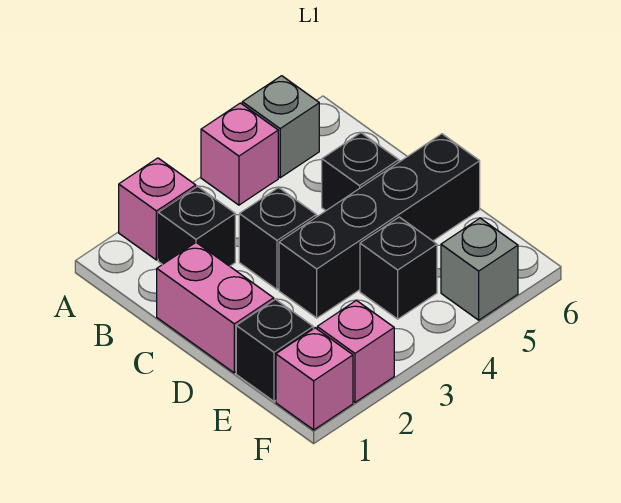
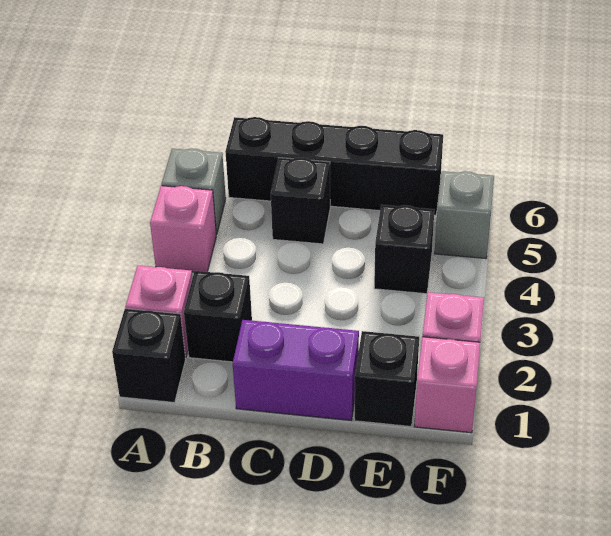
pink brick C1:D1 level 1 -> purple brick C1:D1 level 1
black brick C3 level 1 -> black brick A1 level 1
black brick D3:D6 level 1 -> black brick B6:E6 level 1

